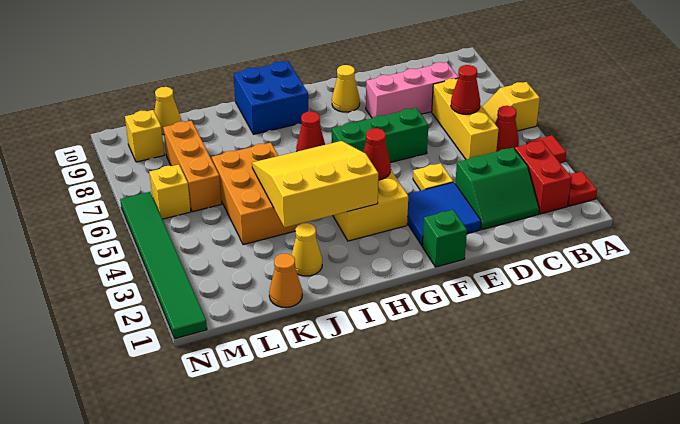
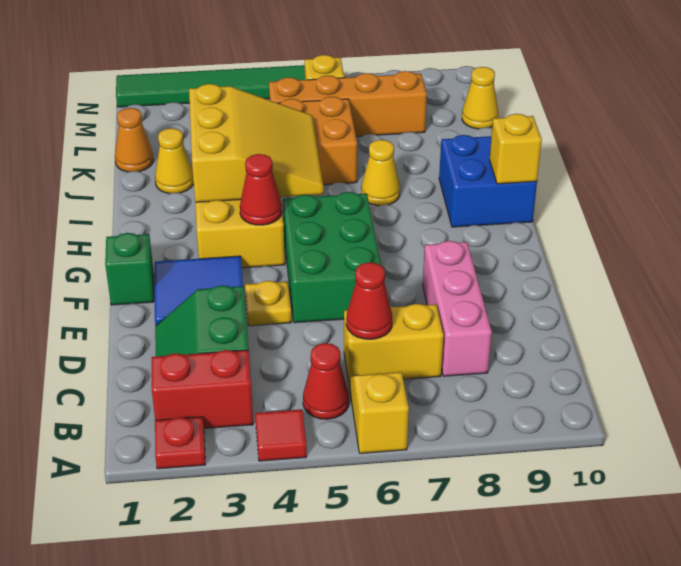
yellow brick C5:C7 level 1 -> yellow brick C6:C7 level 1
green brick E6:G6 level 1 -> green brick E5:G6 level 1
yellow cone F9 level 1 -> yellow cone I7 level 1
red cone H7 level 1 -> none
orange brick L6:L8 level 1 -> orange brick L5:L8 level 1
yellow brick M9 level 1 -> yellow brick H10 level 2

